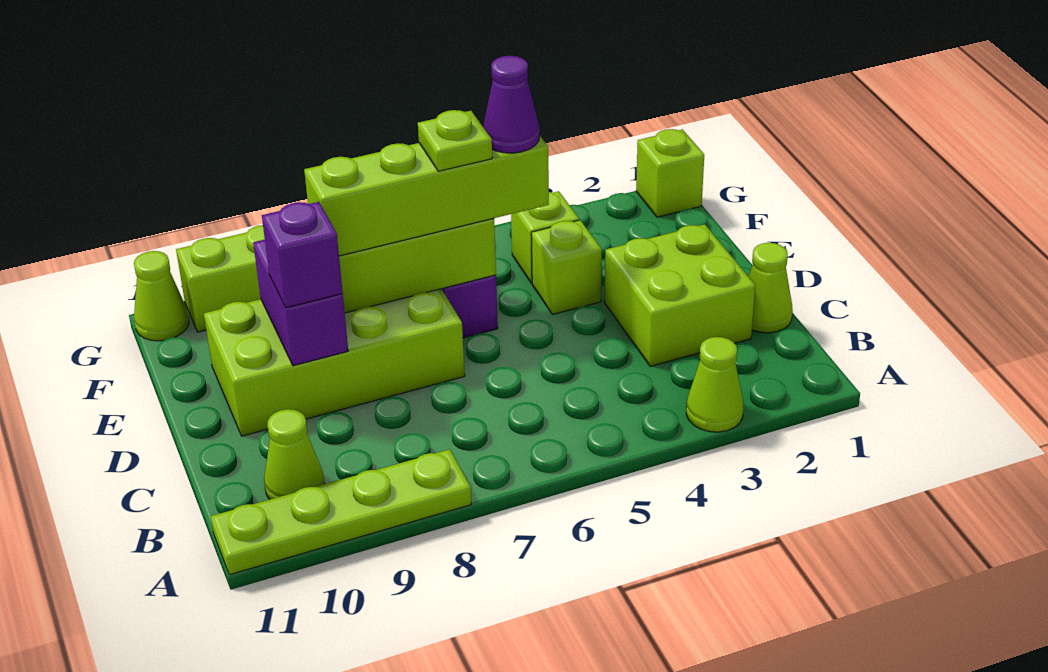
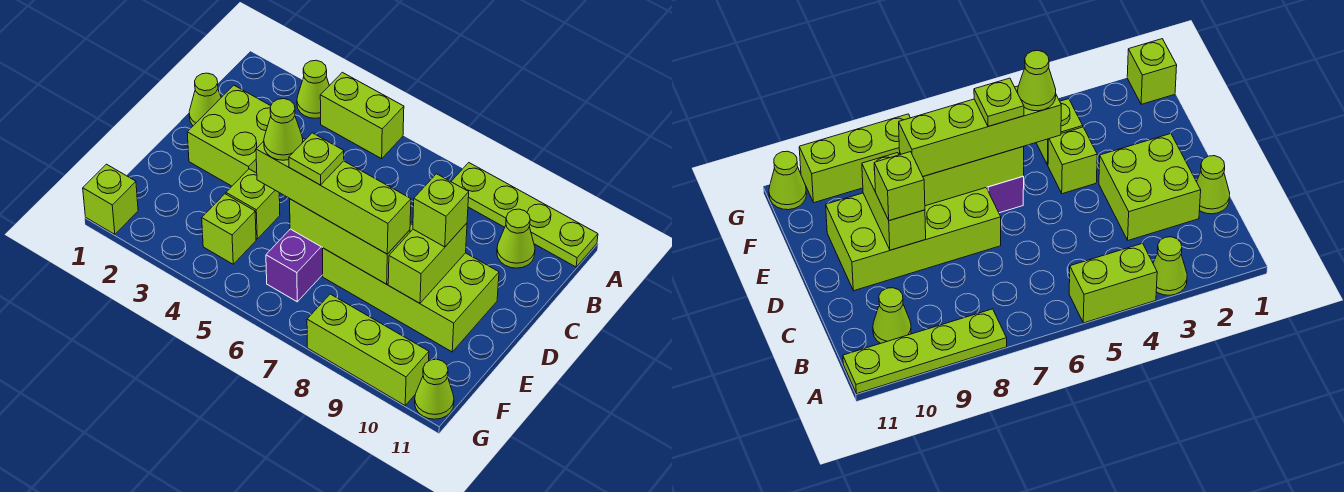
none -> lime brick A4:A5 level 1
purple brick D9:E9 level 2 -> lime brick D9:E9 level 2
purple brick D9 level 3 -> lime brick D9 level 3
purple cone E5 level 4 -> lime cone E5 level 4

